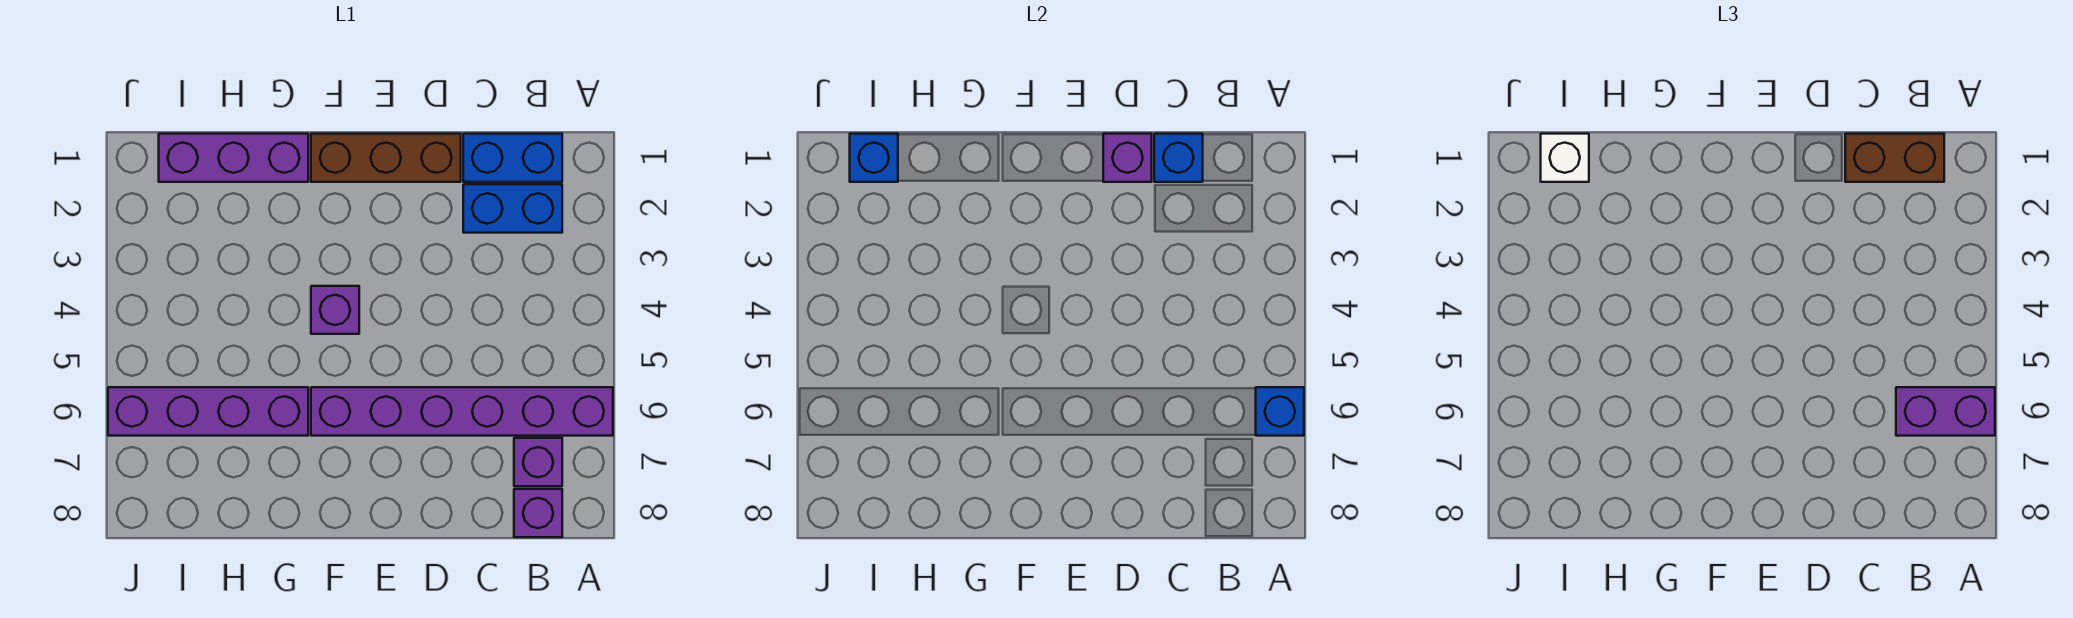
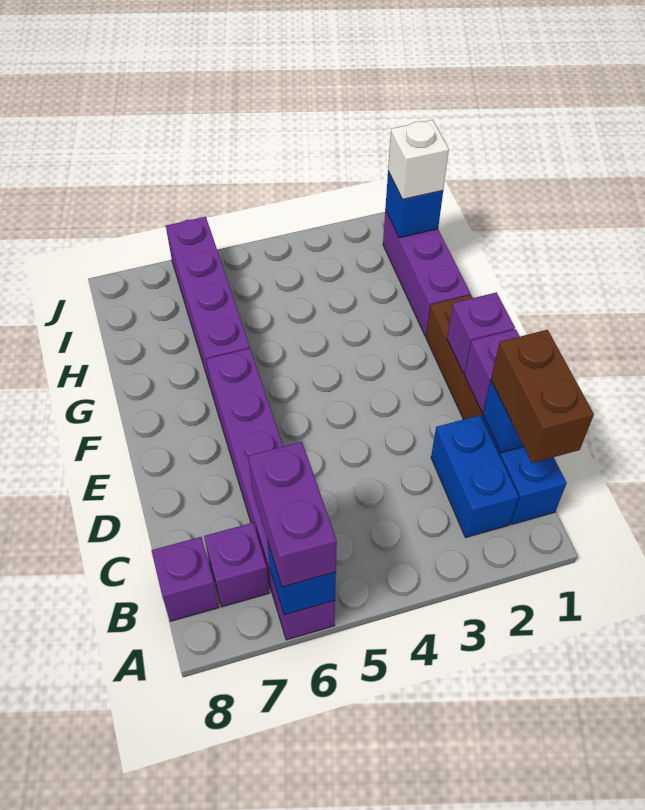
purple brick F4 level 1 -> purple brick E1 level 2

